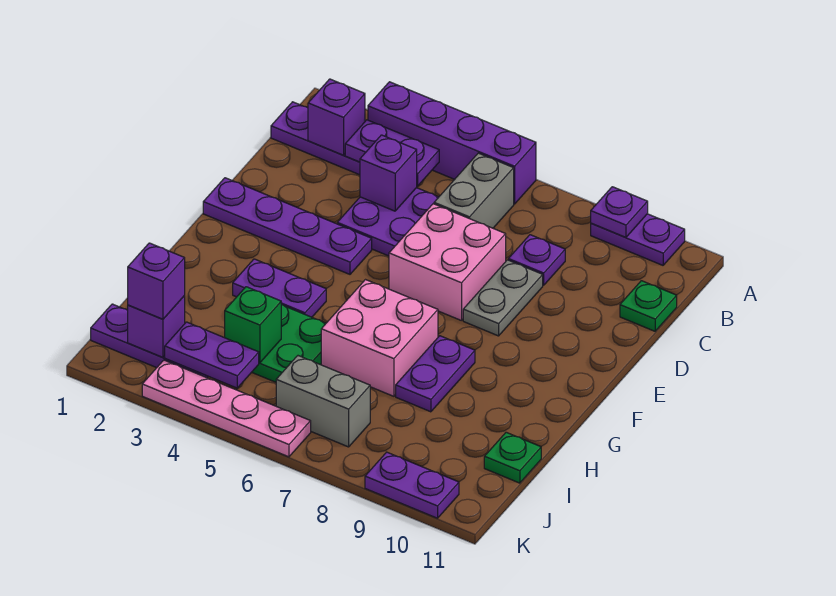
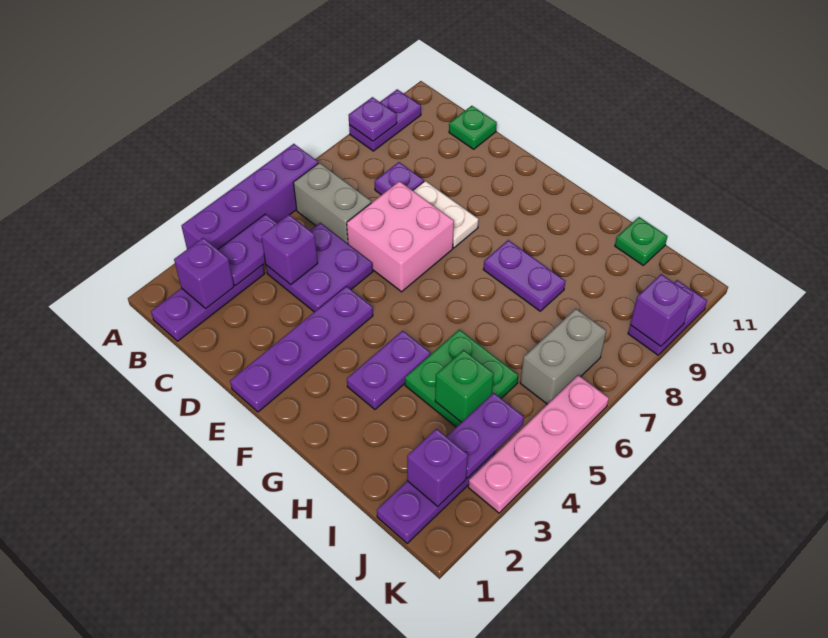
grey plate D8:E8 level 1 -> white plate D8:E8 level 1
pink brick G6:H7 level 1 -> none
purple brick J2 level 3 -> purple brick K9 level 2

